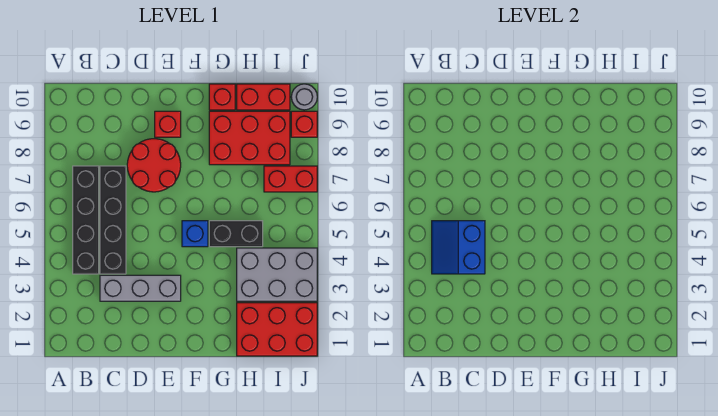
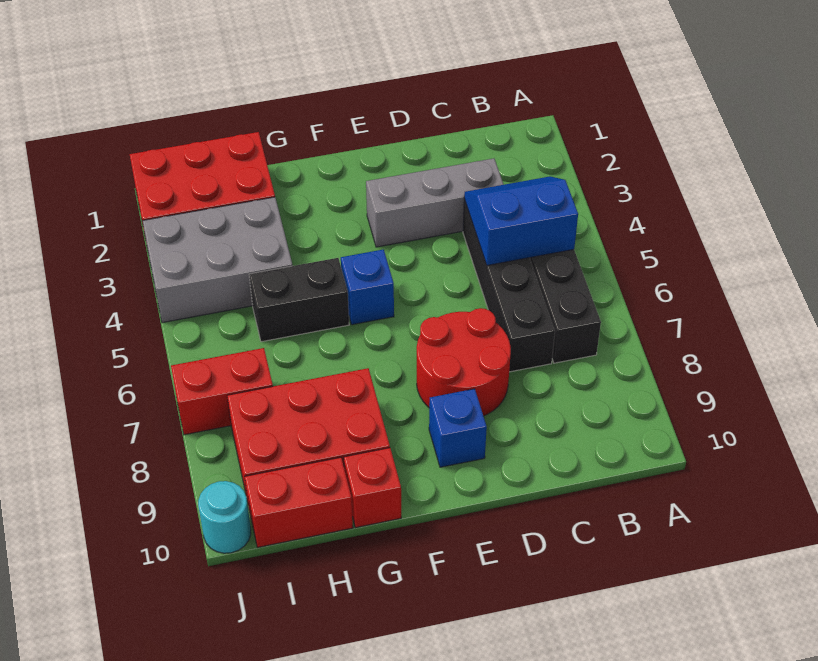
blue slope B4:C5 level 2 top C -> blue slope B4:C5 level 2 top 5
red brick E9 level 1 -> blue brick E9 level 1
red brick J9 level 1 -> none
grey round brick J10 level 1 -> cyan round brick J10 level 1

